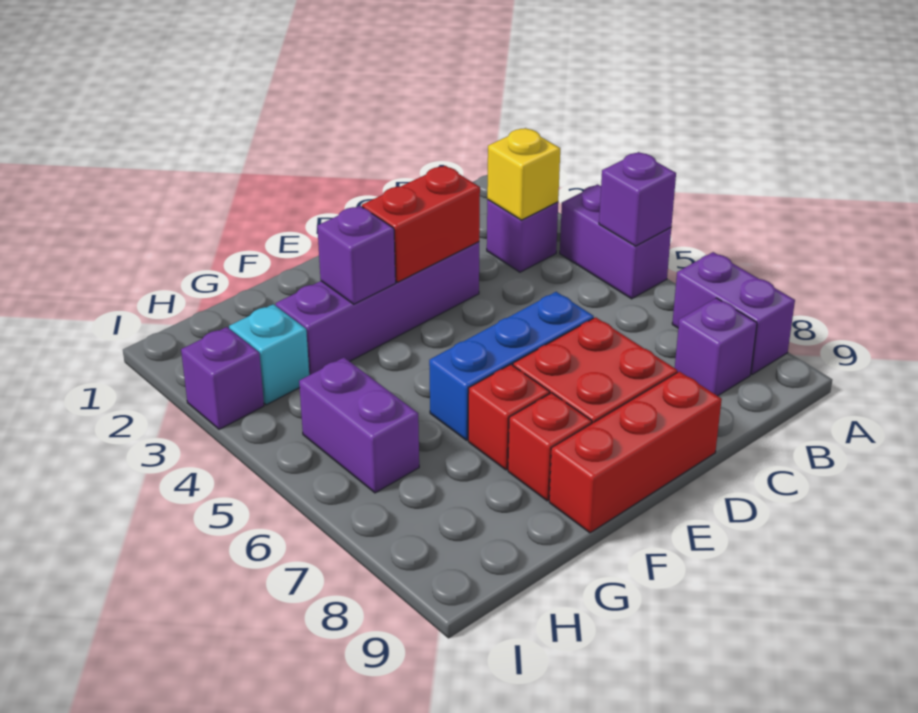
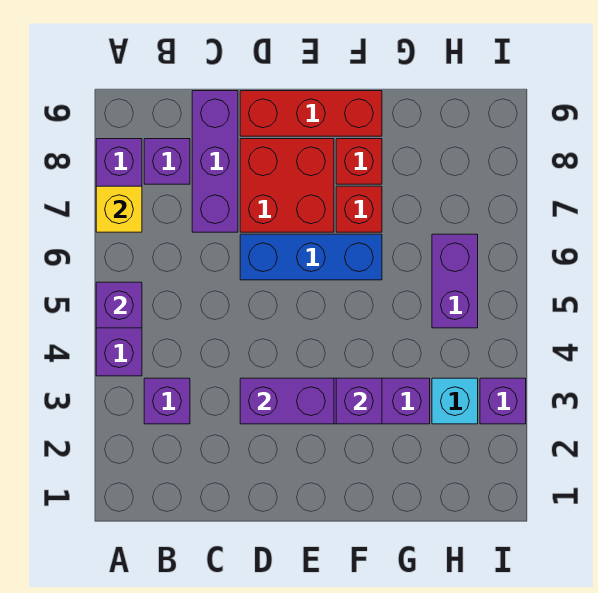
yellow brick B3 level 2 -> yellow brick A7 level 2
none -> purple brick C7:C9 level 1
red brick D3:E3 level 2 -> purple brick D3:E3 level 2

